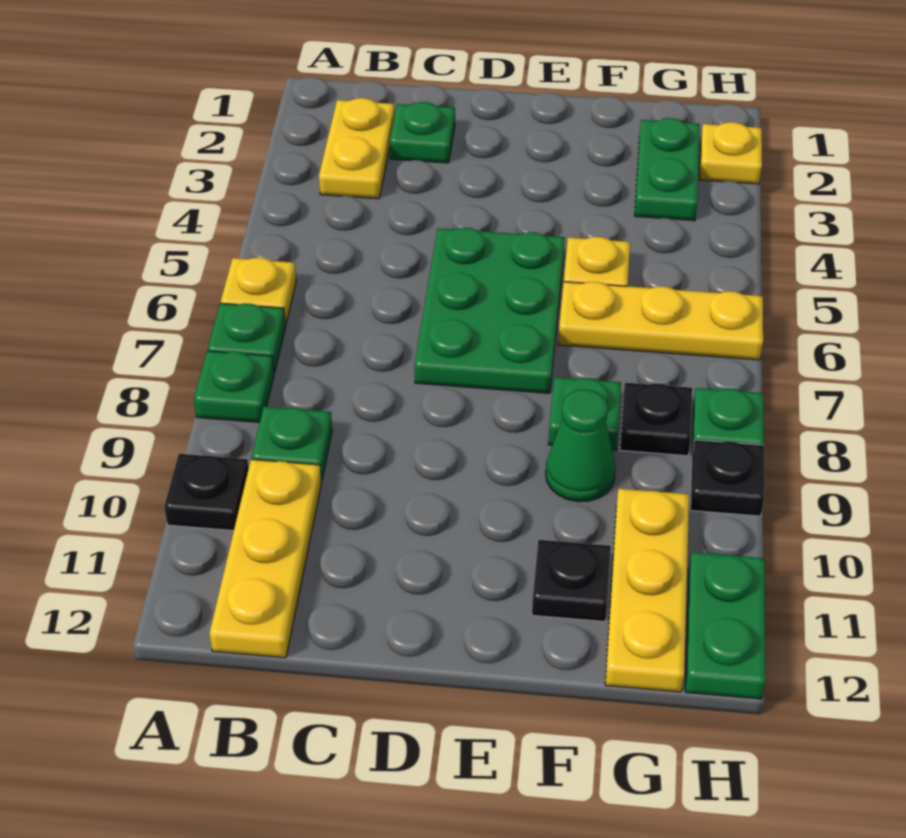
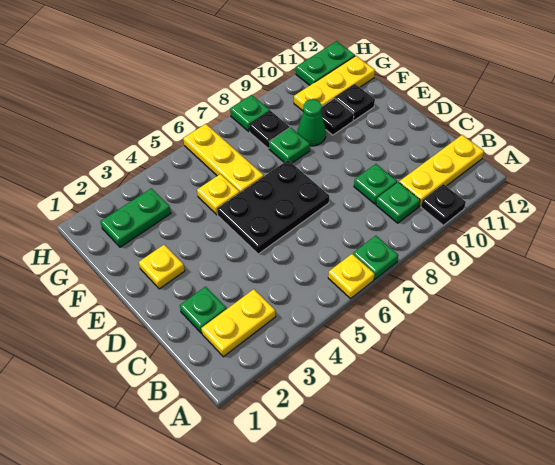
green plate A8 level 1 -> green plate C9 level 1
green plate D5:E7 level 1 -> black plate D5:E7 level 1
yellow plate H2 level 1 -> yellow plate E2 level 1
black plate H9 level 1 -> black plate F10 level 1

